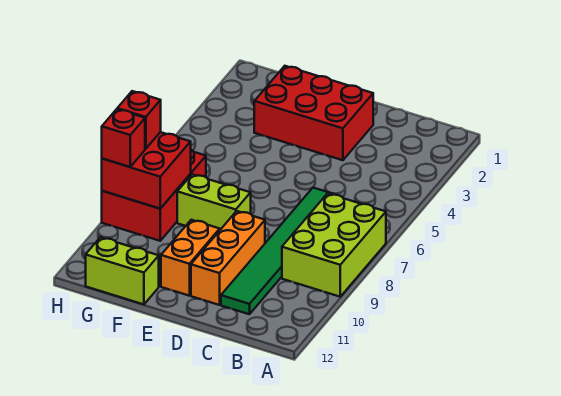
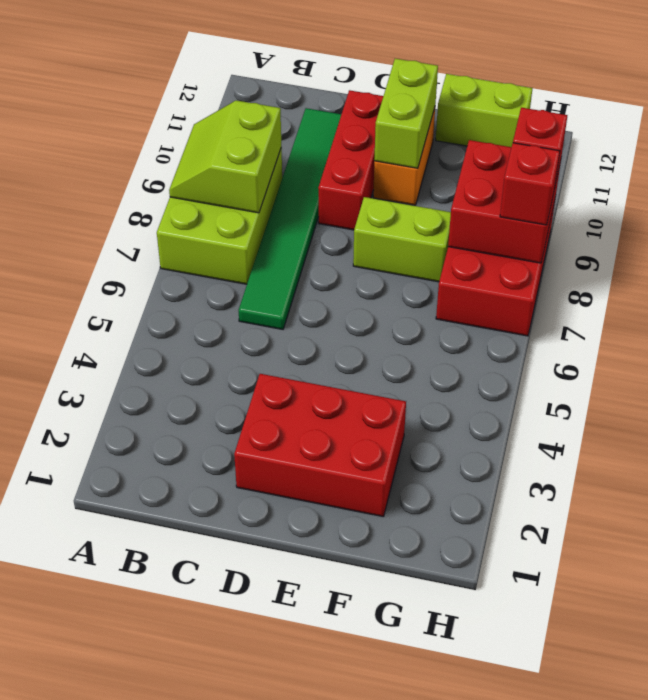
none -> lime slope A8:B9 level 2 top B
orange brick D9:D11 level 1 -> red brick D9:D11 level 1
none -> lime brick E10:E11 level 2

